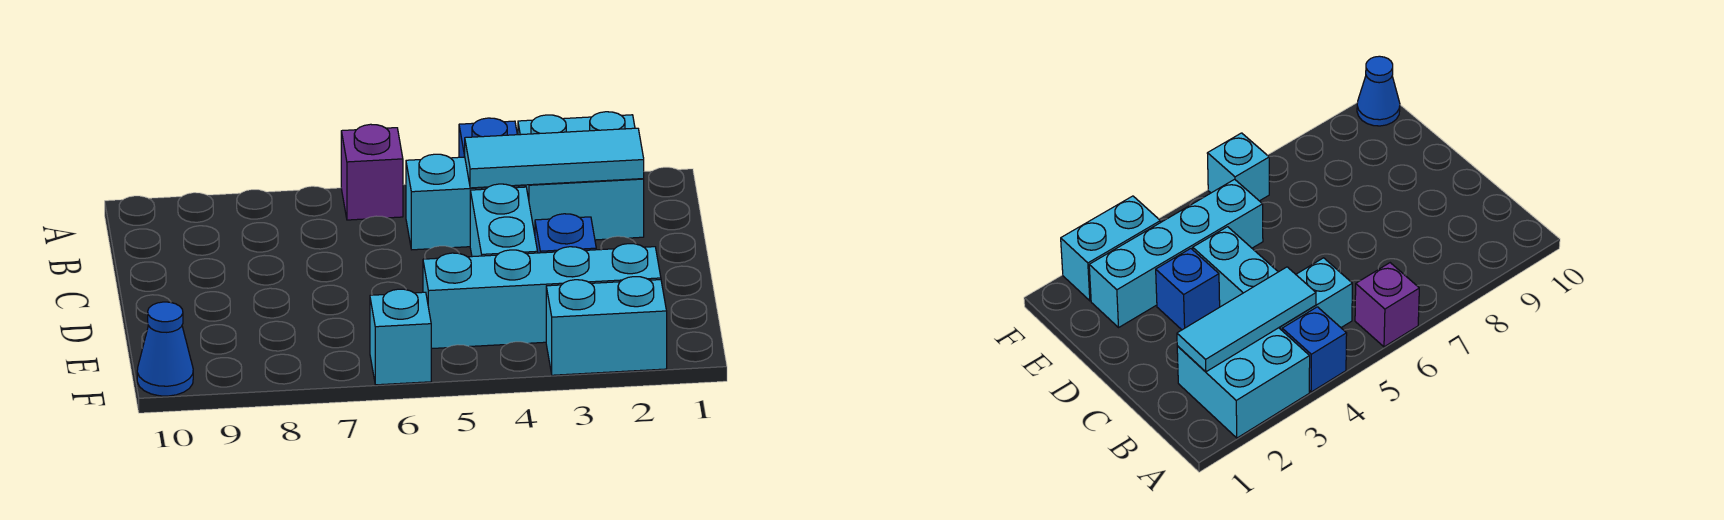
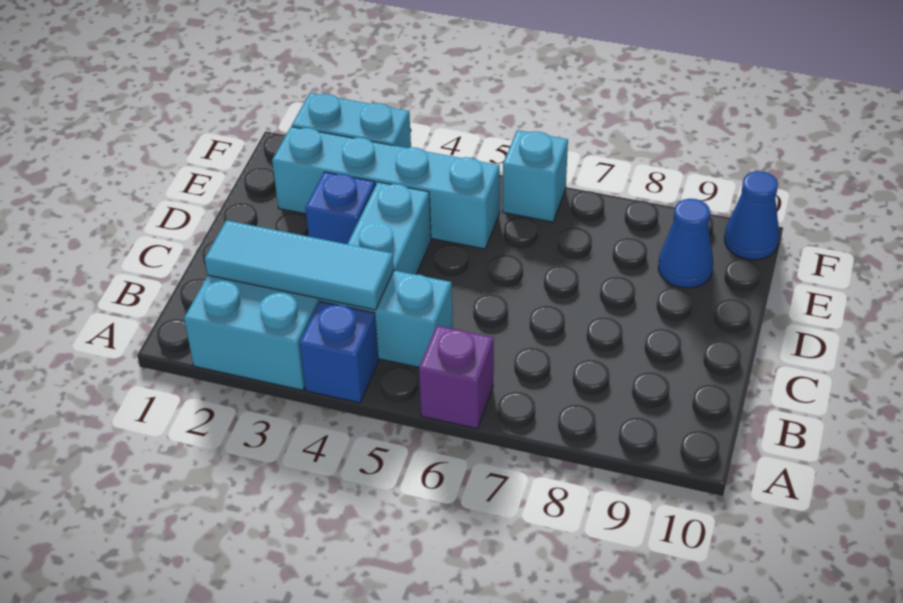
none -> blue cone E9 level 1

